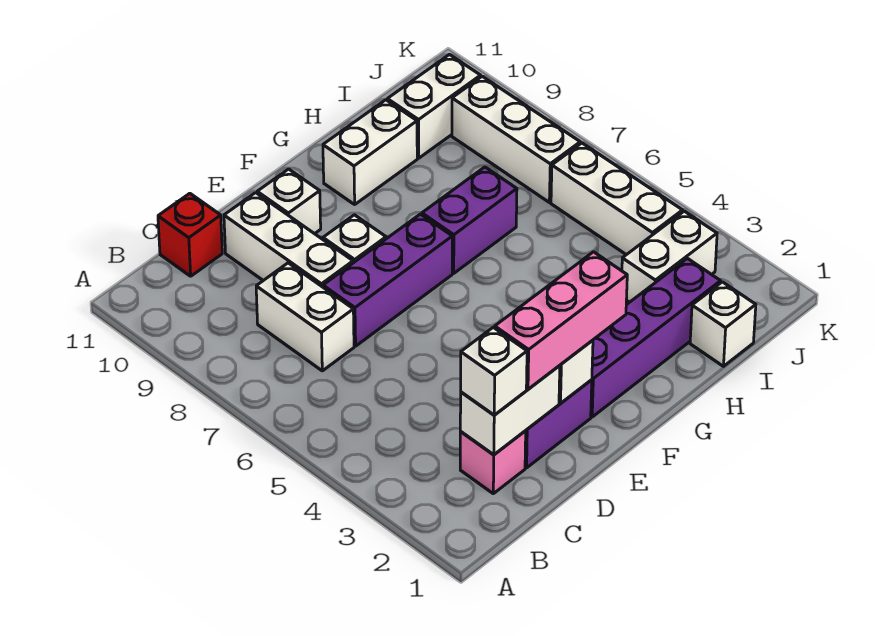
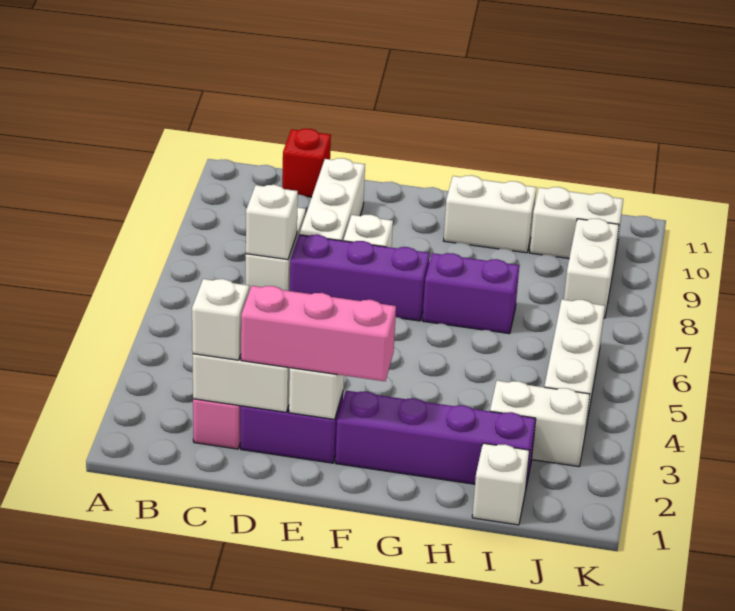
white brick E10 level 1 -> white brick C7 level 2
white brick J7:J9 level 1 -> white brick J8:J9 level 1

